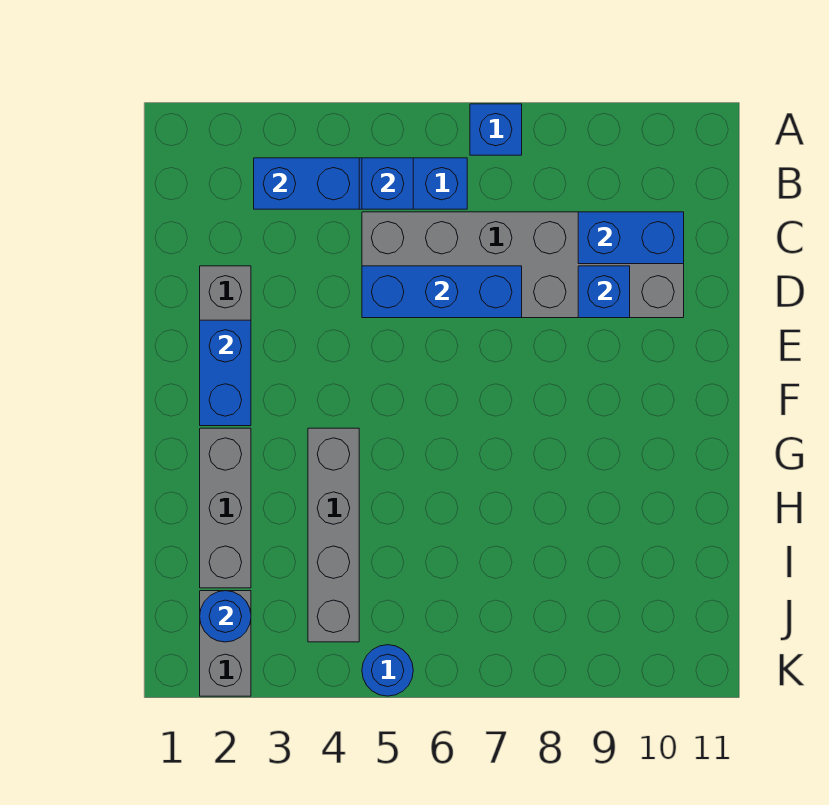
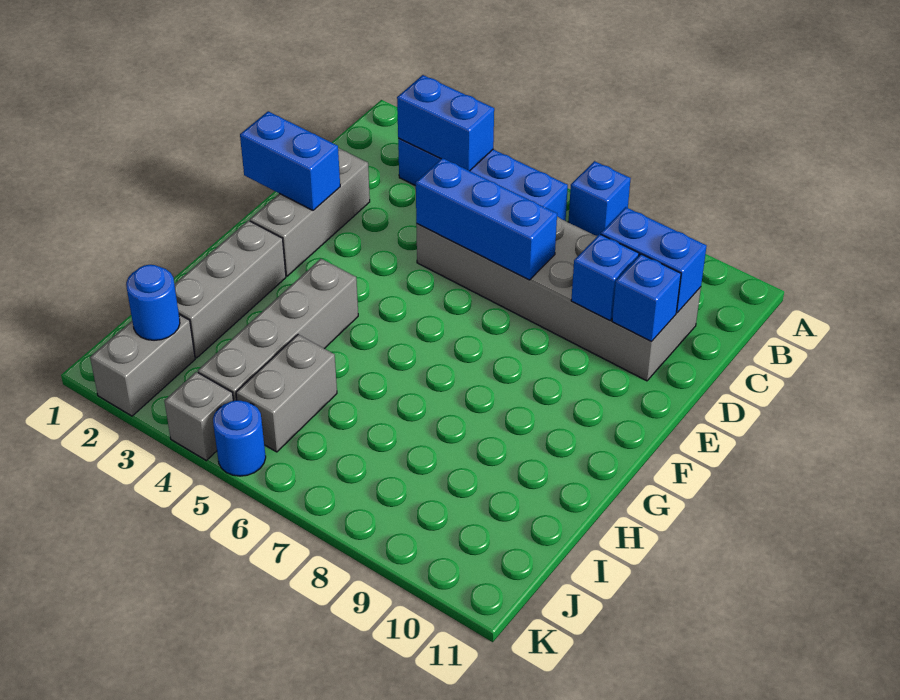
blue brick B5 level 2 -> blue brick D10 level 2
blue brick E2:F2 level 2 -> blue brick E1:E2 level 2
none -> grey brick I5:J5 level 1
none -> grey brick K4 level 1

